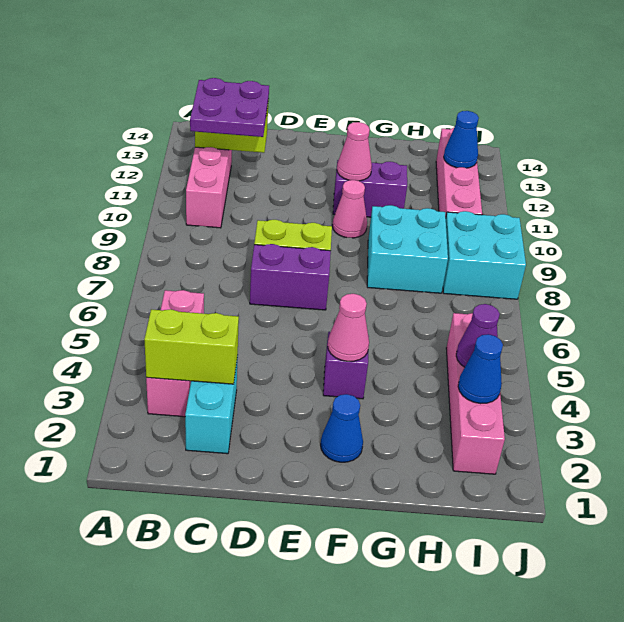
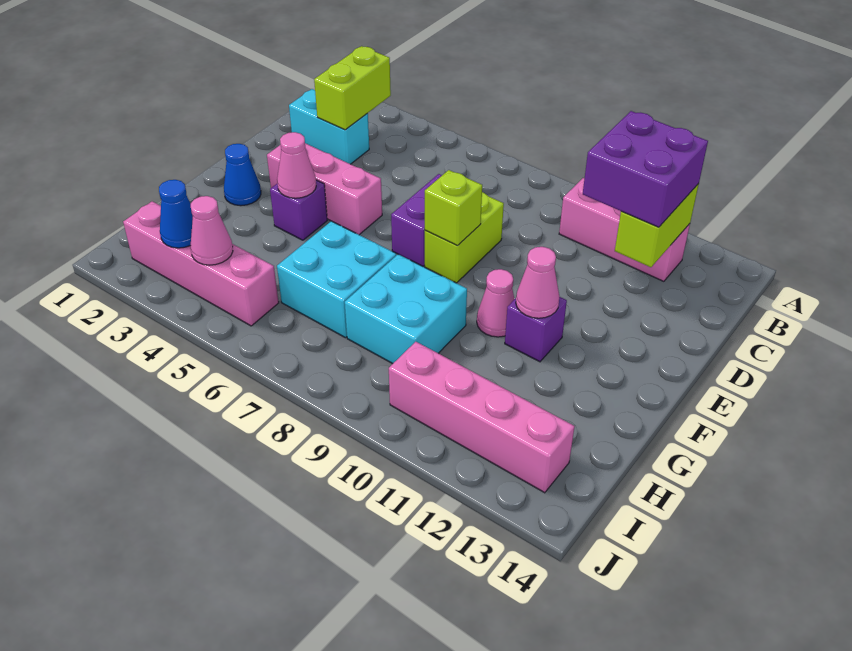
pink brick B3:B5 level 1 -> pink brick E3:E5 level 1
purple plate B11:C12 level 3 -> purple brick B11:C12 level 3
none -> lime brick E8 level 2
purple brick F11:G11 level 1 -> purple brick F11 level 1
purple cone I4 level 2 -> pink cone I4 level 2
cyan brick I8:J9 level 1 -> cyan brick G6:H7 level 1
blue cone I12 level 2 -> none

